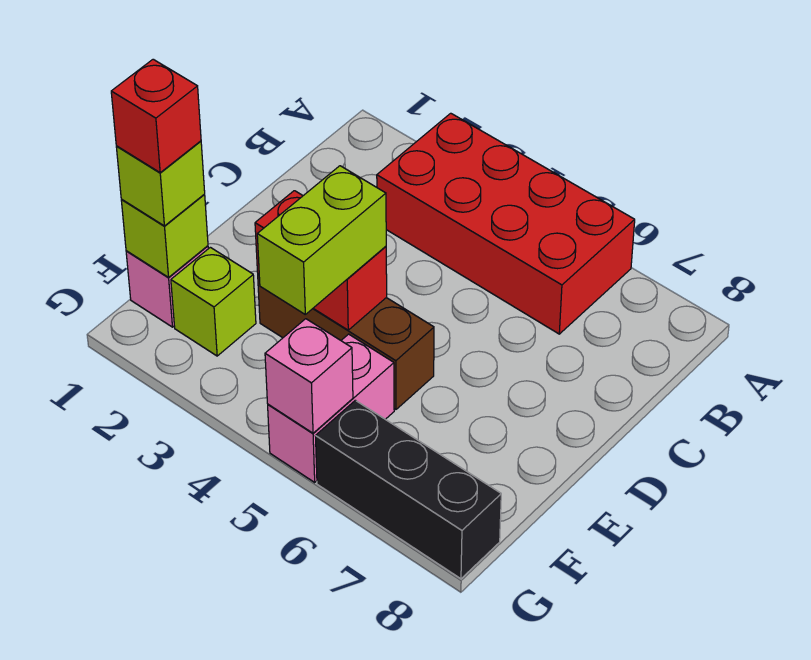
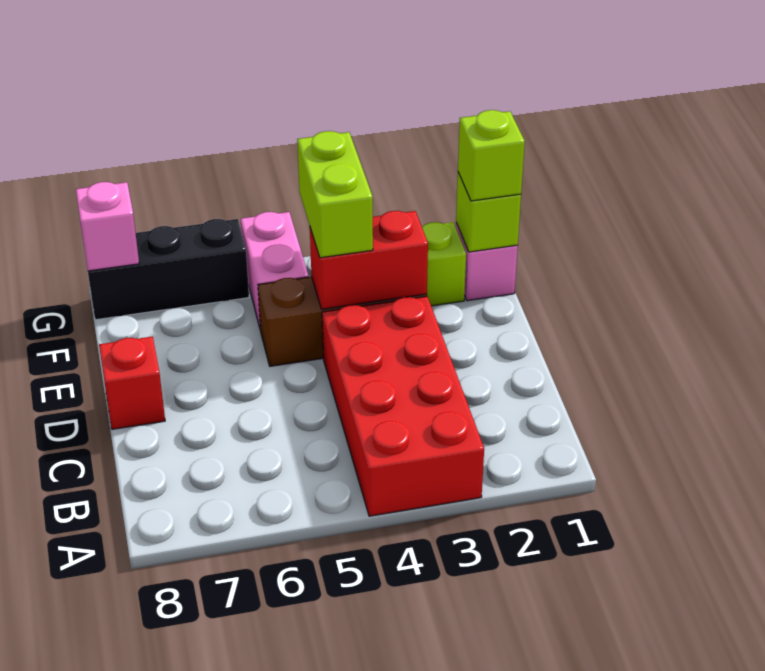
red brick A3:B6 level 1 -> red brick A3:D4 level 1
red brick F1 level 4 -> red brick D8 level 1
pink brick G5 level 2 -> pink brick G8 level 2

